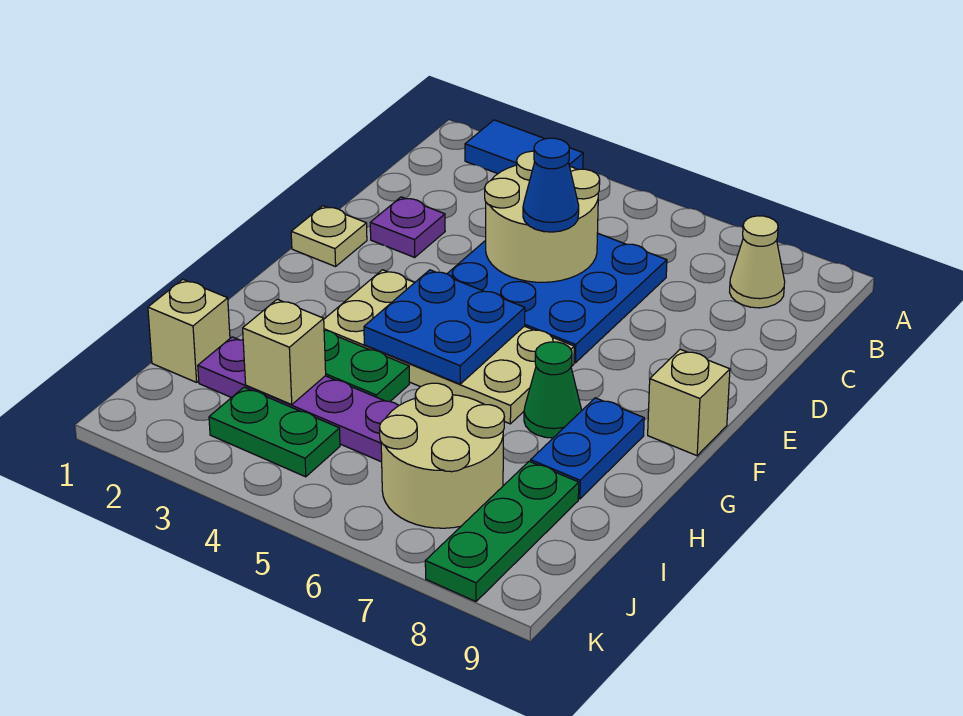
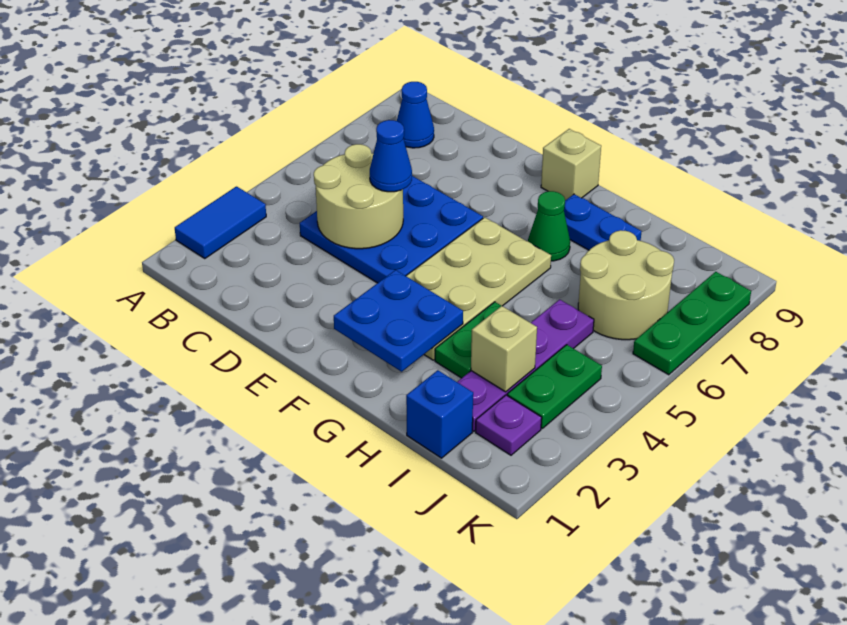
tan cone B8 level 1 -> blue cone B8 level 1
purple plate D2 level 1 -> purple plate J2 level 1
tan plate E1 level 1 -> none
blue plate F4:G5 level 2 -> blue plate F2:G3 level 2
tan brick I1 level 1 -> blue brick I1 level 1
green plate I8:K8 level 1 -> green plate K6:K8 level 1

